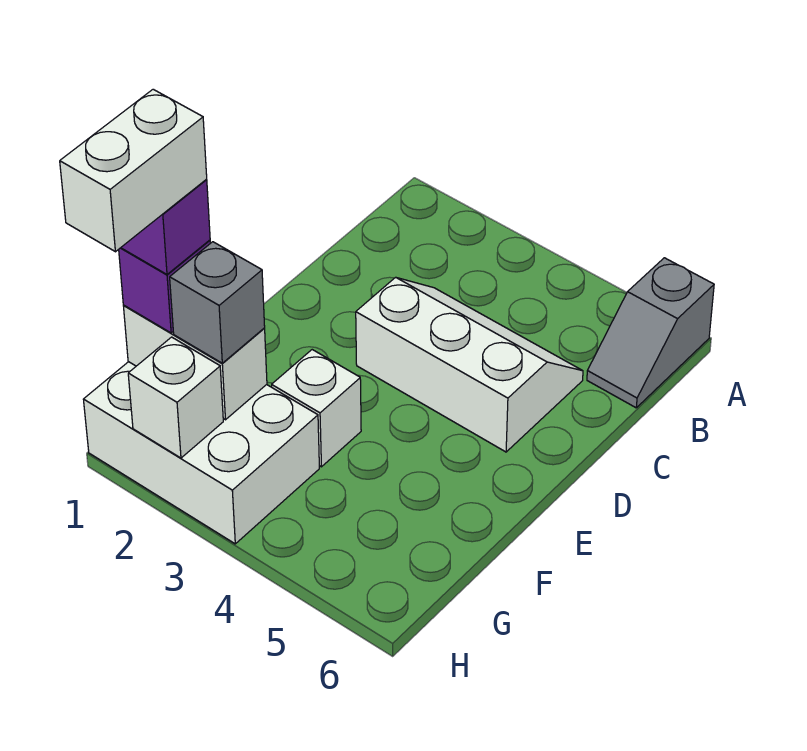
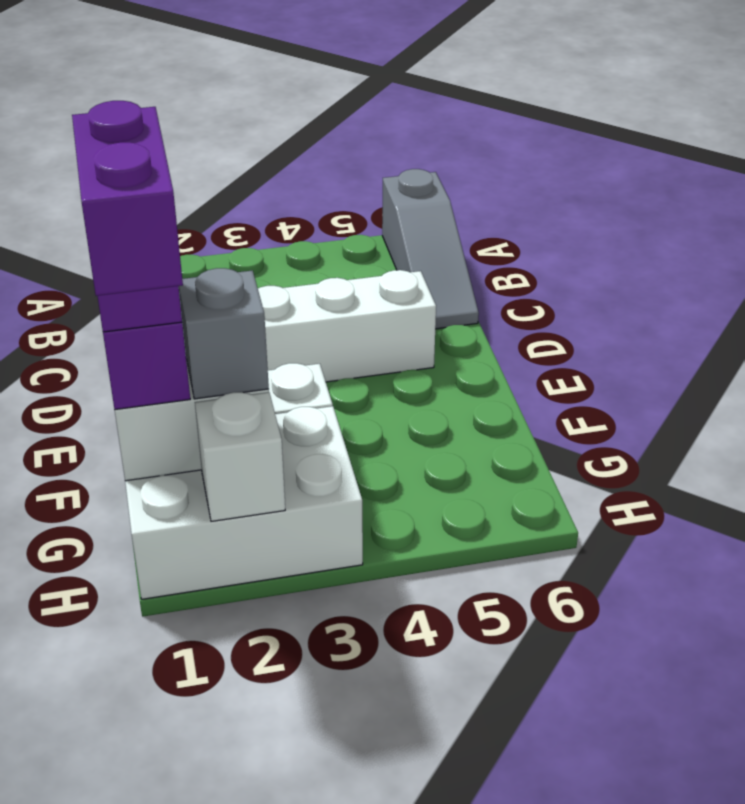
grey slope A6:B6 level 1 top A -> grey slope A6:C6 level 1 top A
white brick G1:H1 level 5 -> purple brick G1:H1 level 5

